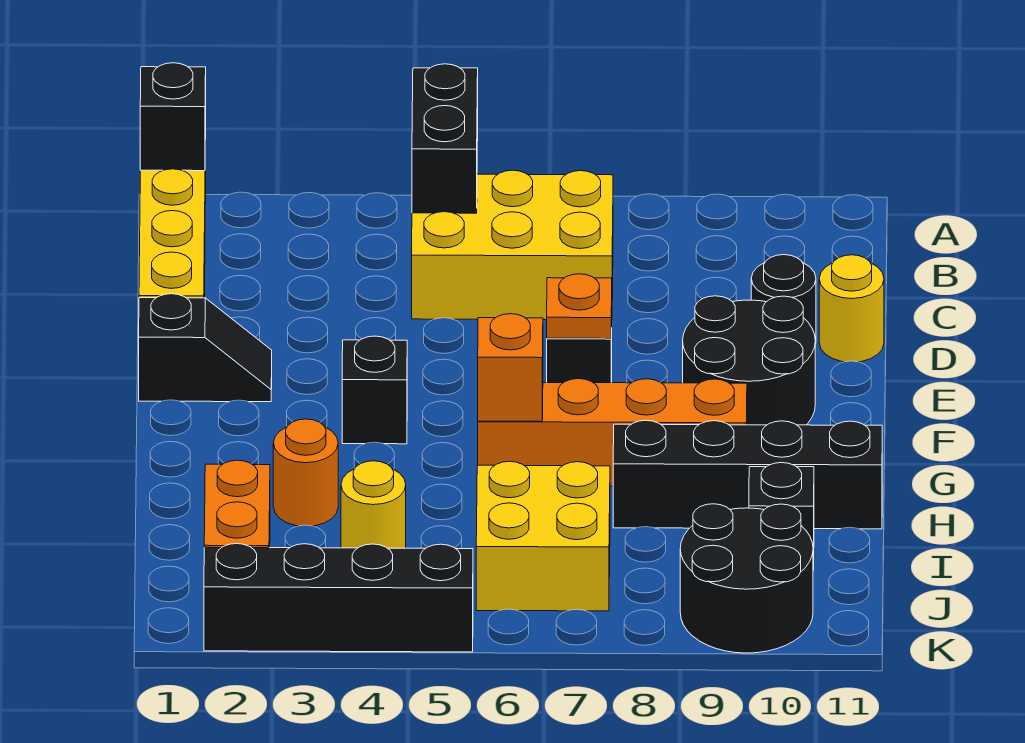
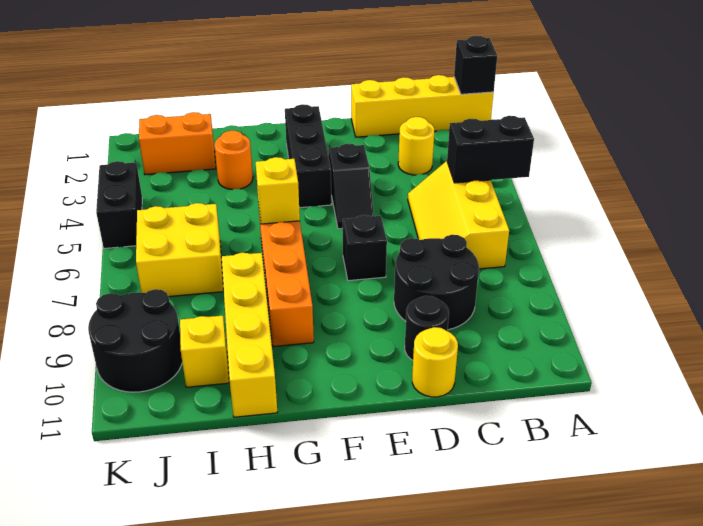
yellow brick B5:C7 level 1 -> yellow slope B5:C7 level 1 top B
black slope E1:E2 level 1 top 1 -> black slope E4:E5 level 1 top 4
orange plate E7 level 2 -> none
black round brick E9:F10 level 1 -> black round brick C8:D9 level 1
black brick F4 level 1 -> black brick F2:F4 level 1
orange brick G6 level 2 -> yellow brick G6 level 2
black brick H8:H11 level 1 -> yellow brick H8:H11 level 1
yellow round brick I4 level 1 -> yellow round brick C3 level 1
black brick I10 level 1 -> yellow brick I10 level 1
black brick K2:K5 level 1 -> black brick K4:K5 level 1

